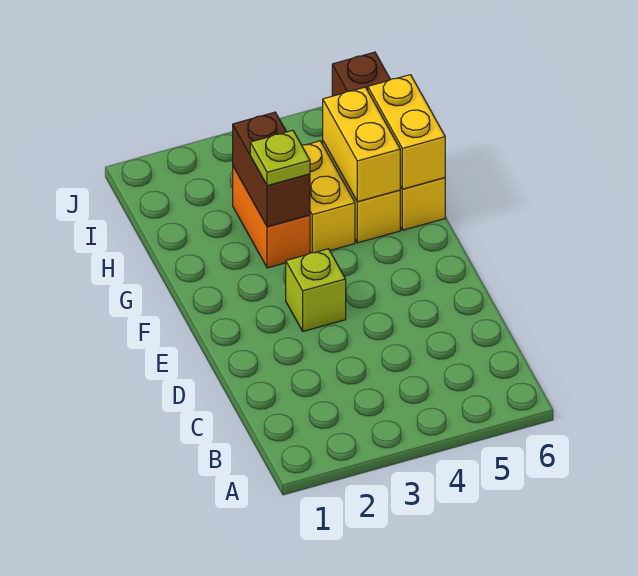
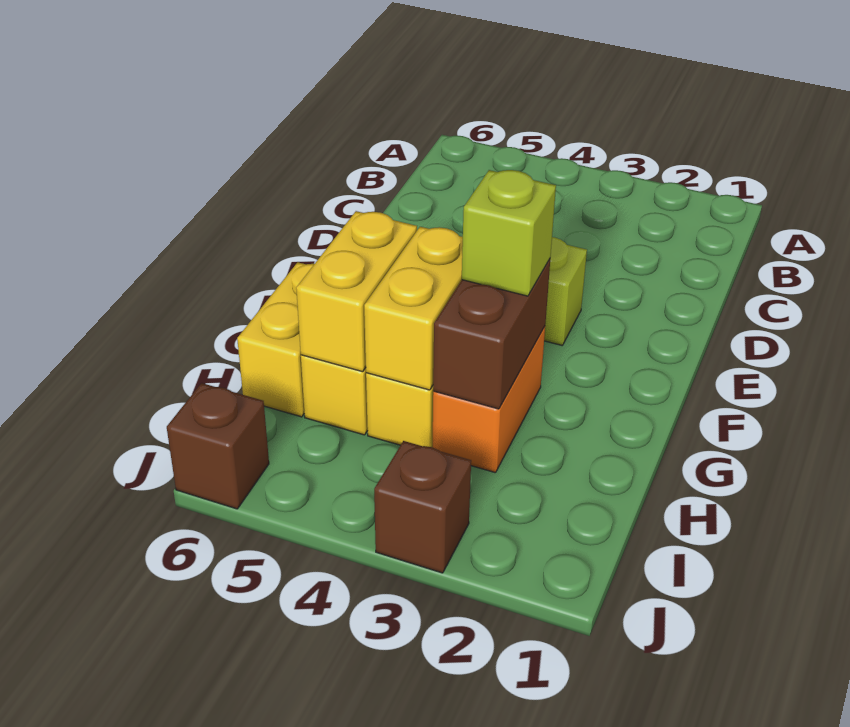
lime plate G3 level 3 -> lime brick G3 level 3
yellow brick G6:H6 level 2 -> yellow brick G4:H4 level 2
none -> brown brick J3 level 1

